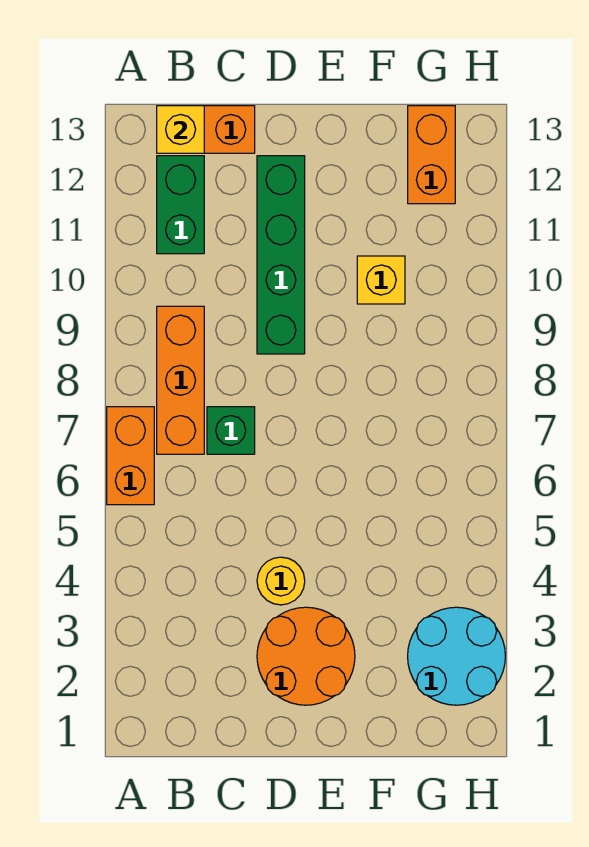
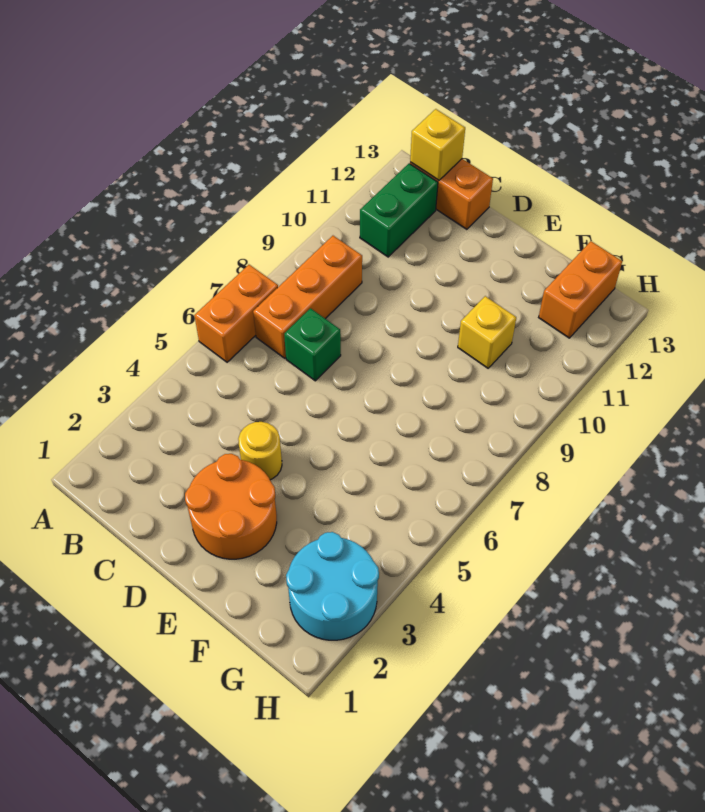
green brick D9:D12 level 1 -> none

